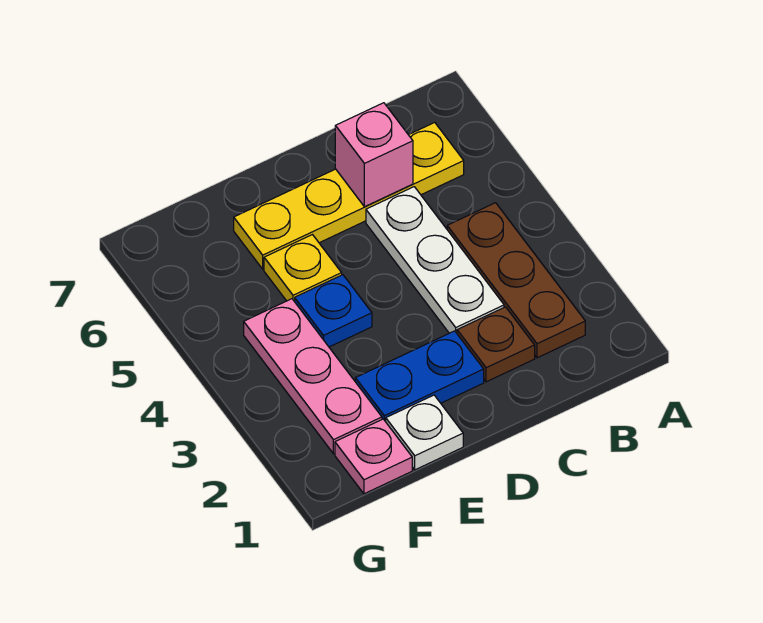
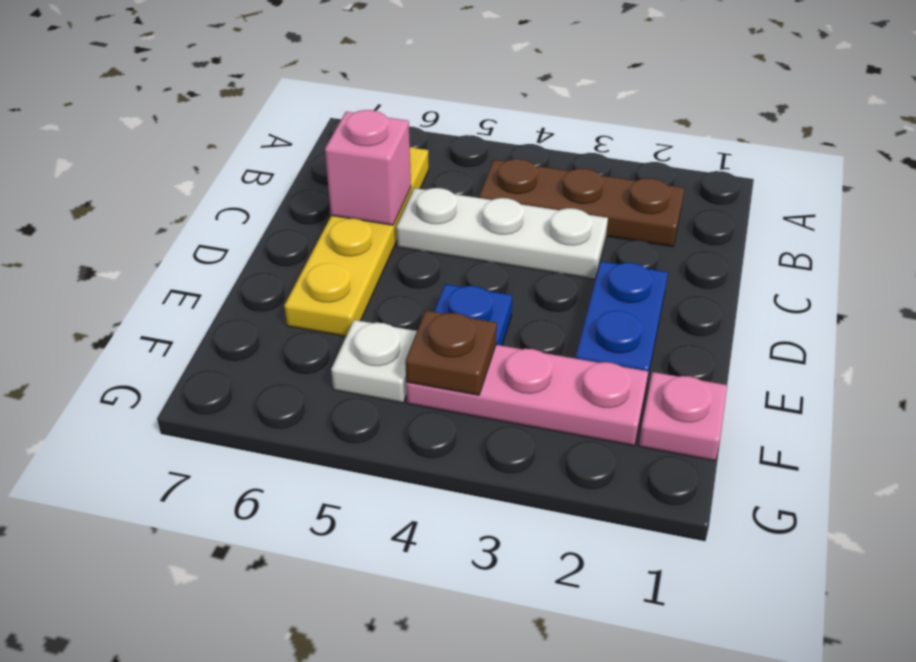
brown plate C2 level 1 -> brown plate F4 level 2
white plate E1 level 1 -> white plate F5 level 1
yellow plate E5 level 1 -> none

